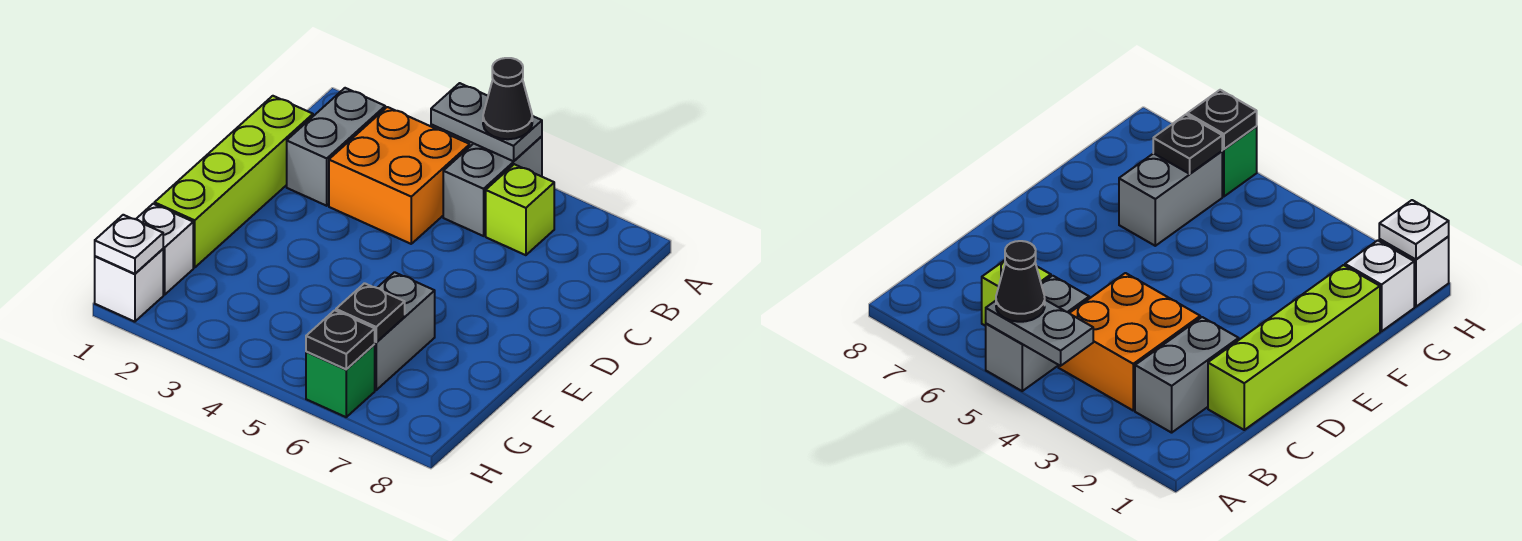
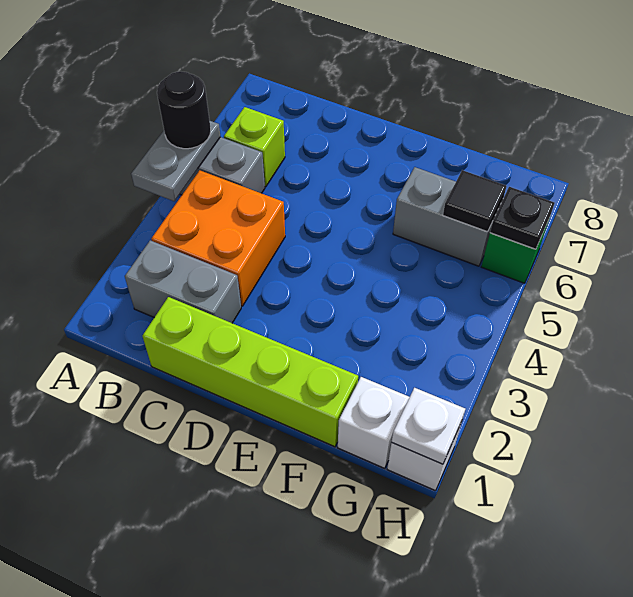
black cone A5 level 3 -> black round brick A5 level 3
black plate G6 level 2 -> black tile G6 level 2

